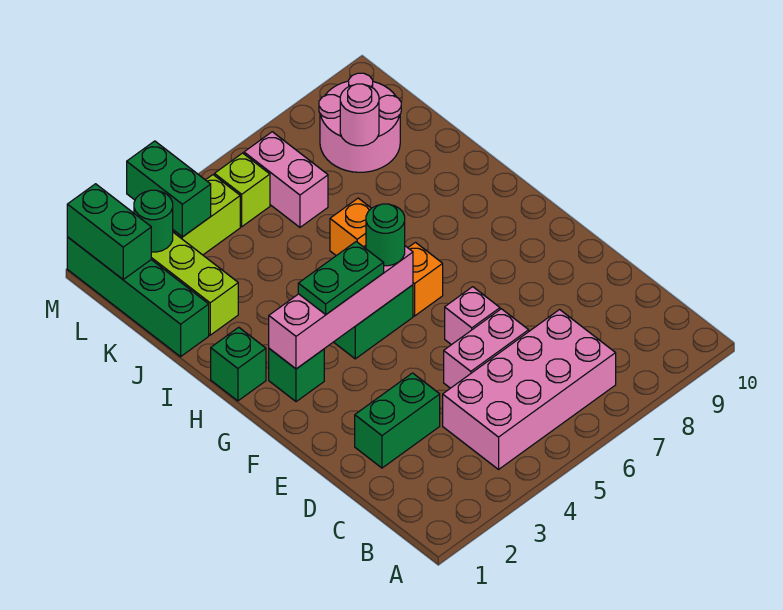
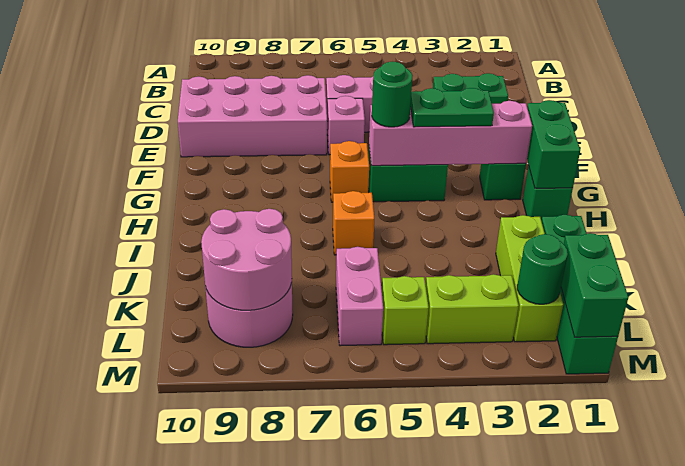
pink brick B4:C7 level 1 -> pink brick D7:E10 level 1
pink round brick K8 level 2 -> pink round brick K8:L9 level 2
green brick L3:M3 level 2 -> green brick G1:H1 level 2

